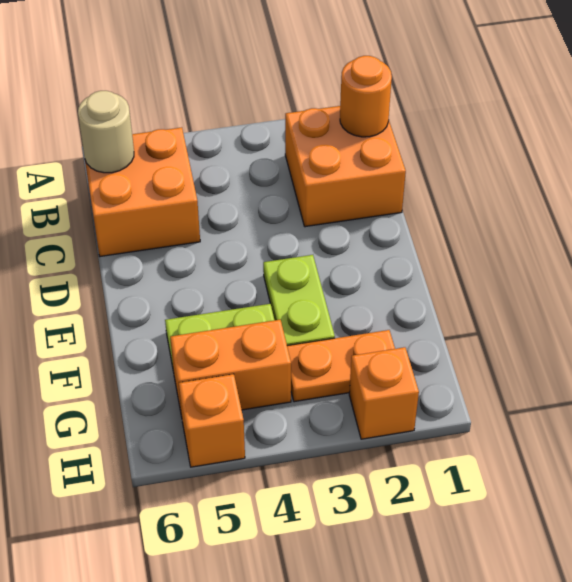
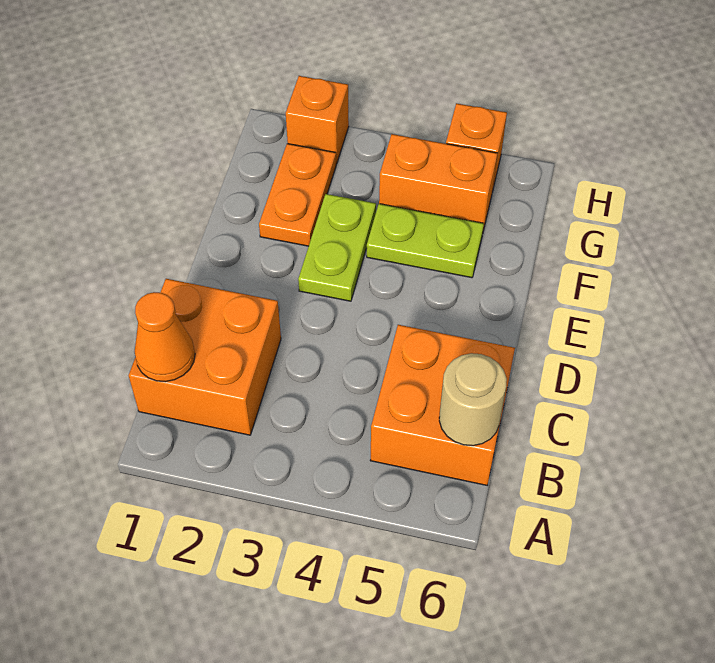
orange round brick B1 level 2 -> orange cone B1 level 2
orange plate G2:G3 level 1 -> orange plate F2:G2 level 1

